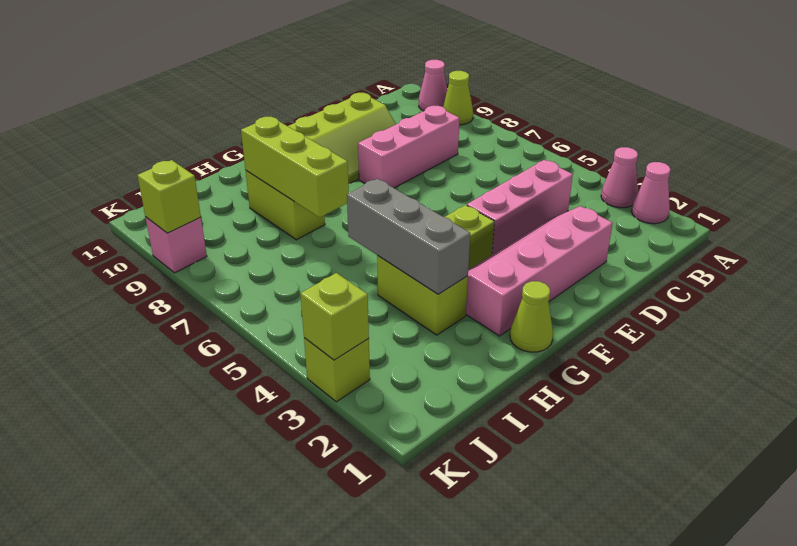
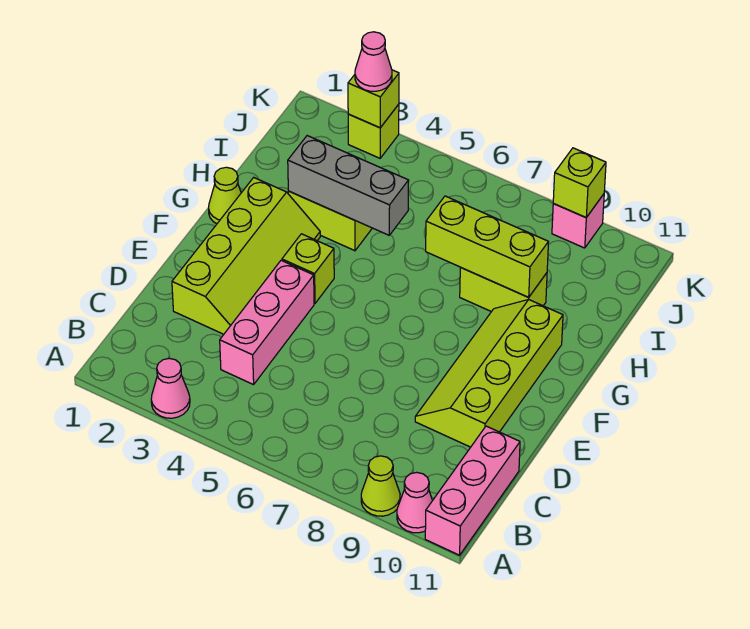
pink cone A2 level 1 -> pink cone K3 level 3
pink brick C8:E8 level 1 -> pink brick A11:C11 level 1
pink slope D2:G3 level 1 top 2 -> lime slope D2:G3 level 1 top 2

